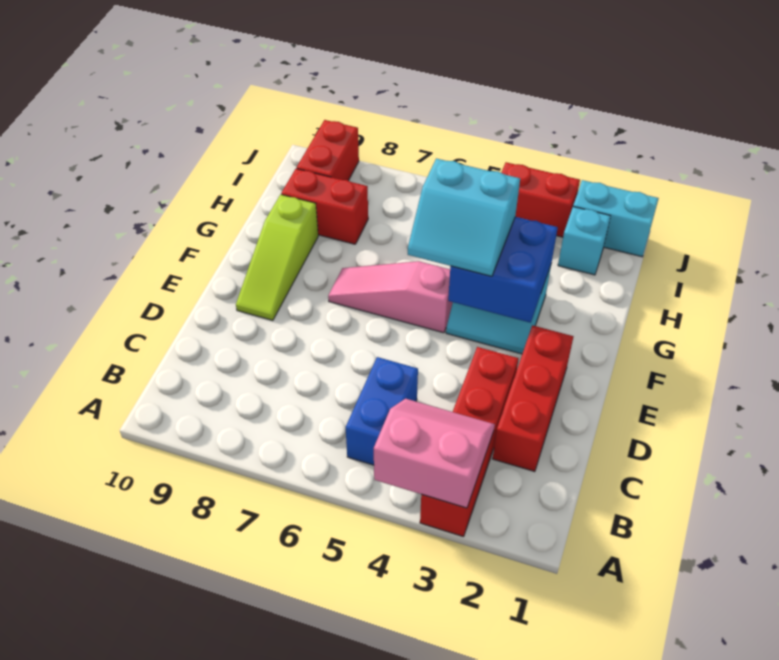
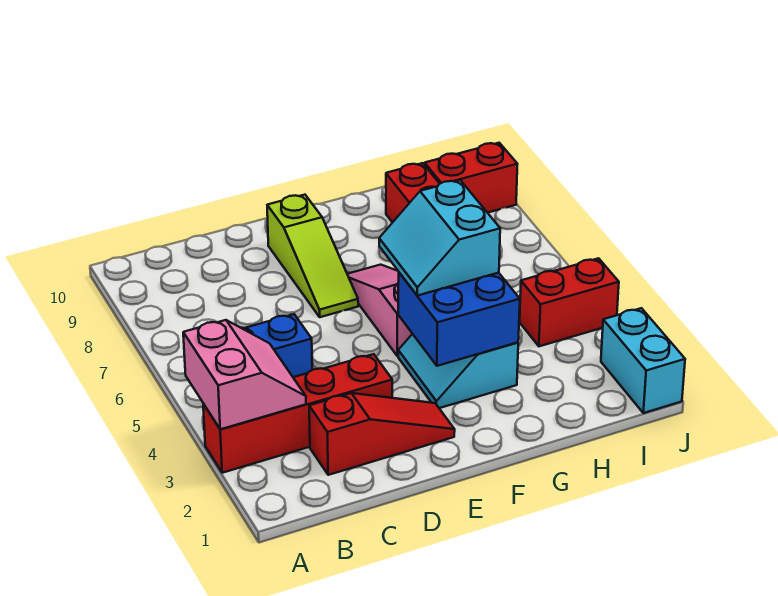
red brick C2:E2 level 1 -> red slope C2:E2 level 1 top C
lime slope E9:G9 level 1 top G -> lime slope E7:E9 level 1 top 9
cyan brick I2 level 1 -> none
red brick J3:J4 level 1 -> red brick I4:J4 level 1

